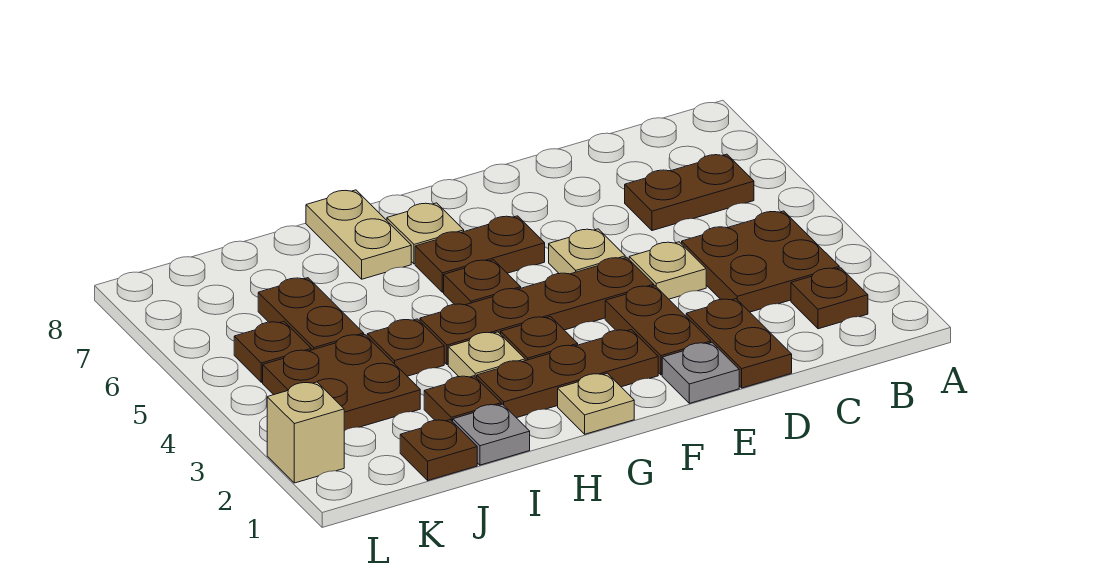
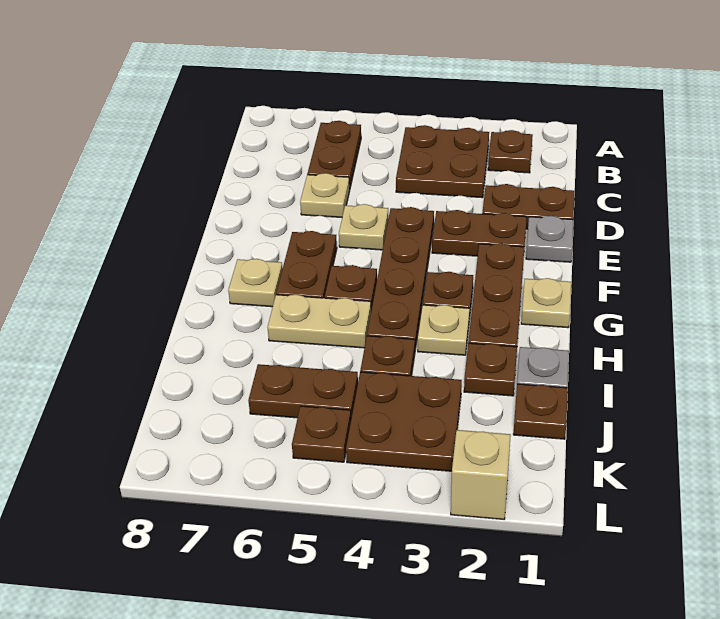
tan plate D4 level 1 -> tan plate D6 level 1
tan plate H7:H8 level 1 -> tan plate H5:H6 level 1

